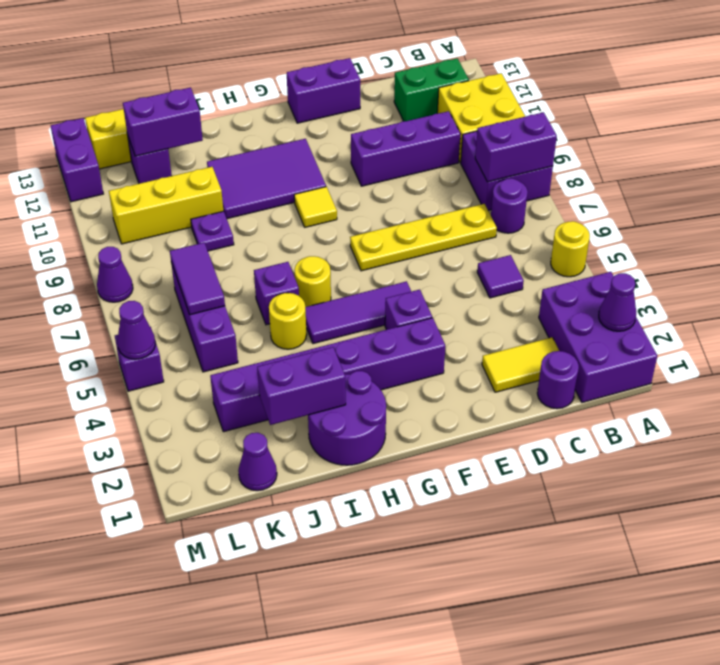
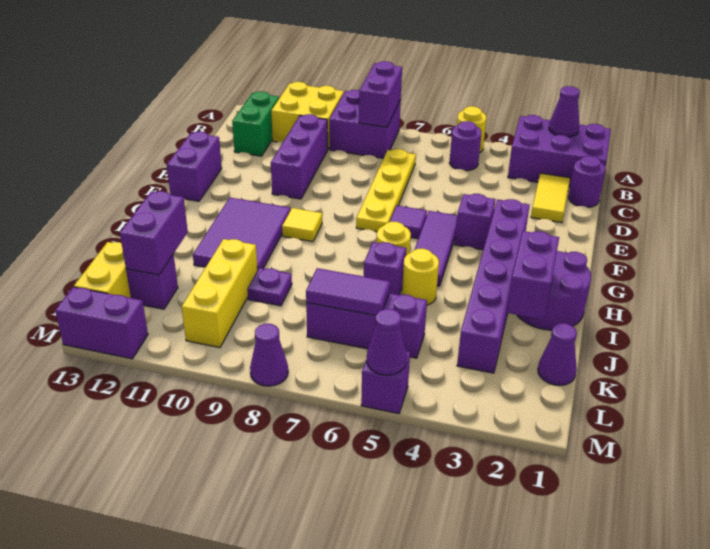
purple round brick B7 level 1 -> purple round brick B5 level 1
purple tile C5 level 1 -> purple tile F6 level 1

